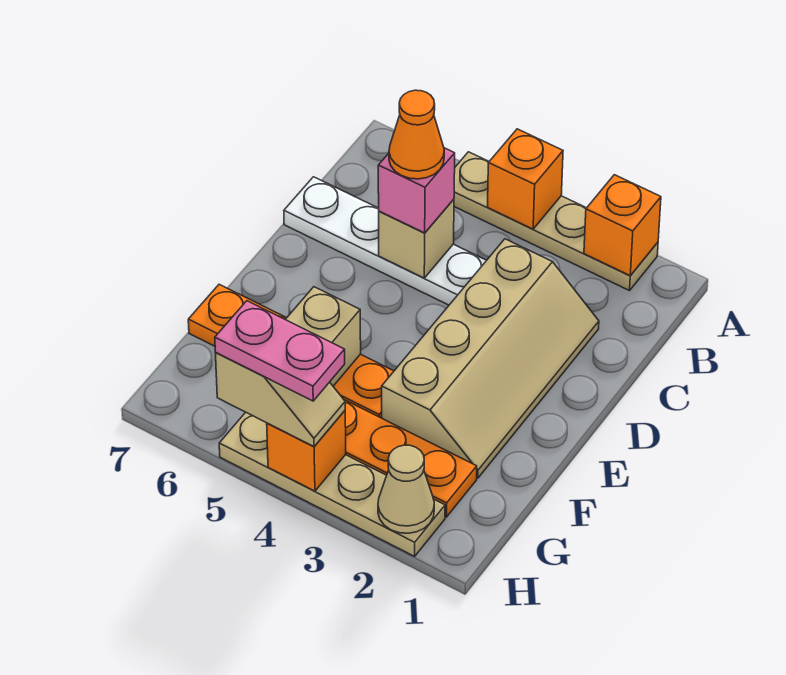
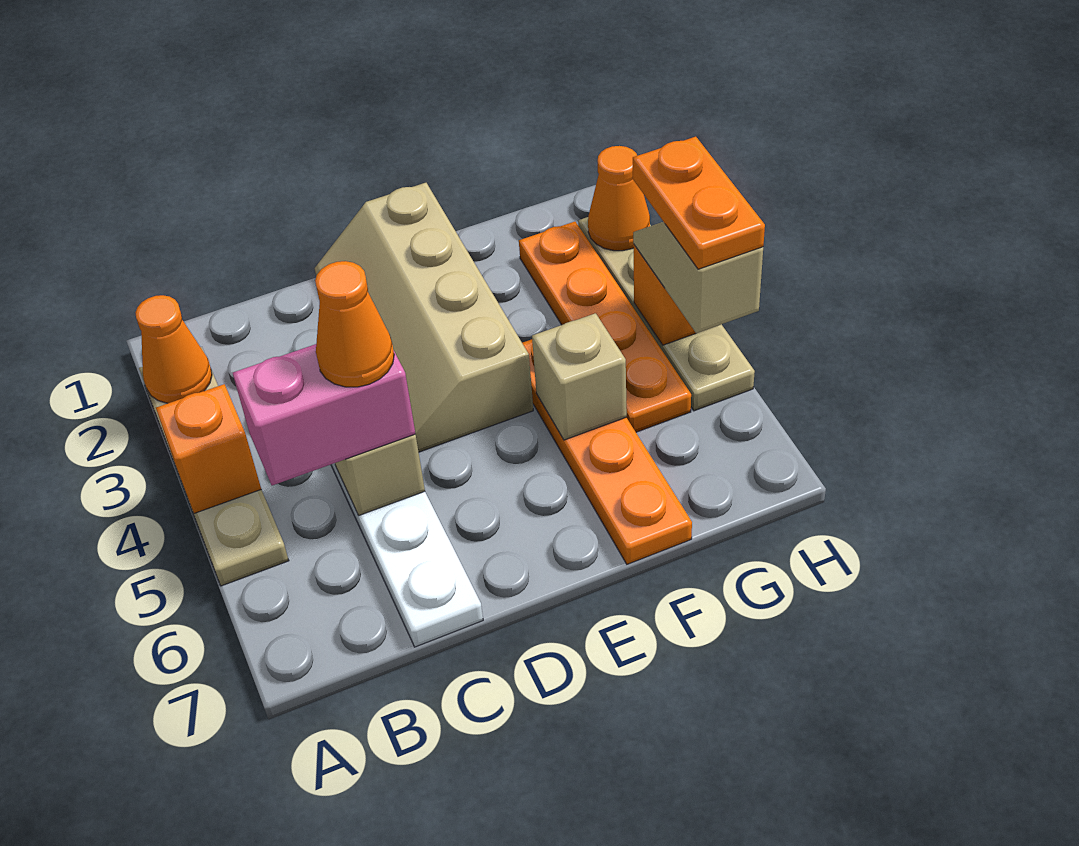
orange brick A2 level 2 -> orange cone A2 level 2
tan slope C2:F3 level 1 top 3 -> tan slope D1:E4 level 1 top E
pink brick C5 level 3 -> pink brick B5:C5 level 3
tan cone H2 level 2 -> orange cone H2 level 2
pink plate H4:H5 level 4 -> orange plate H4:H5 level 4

